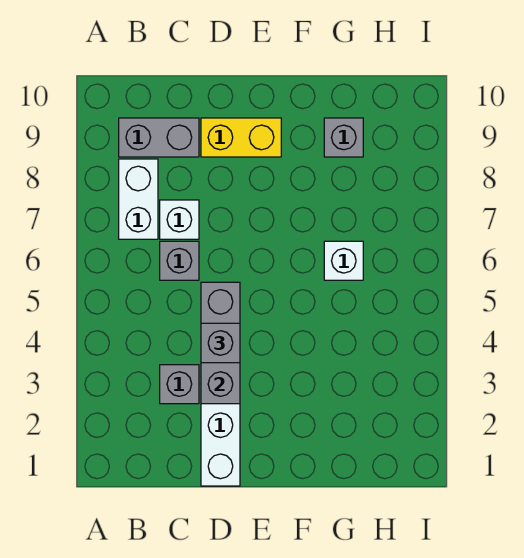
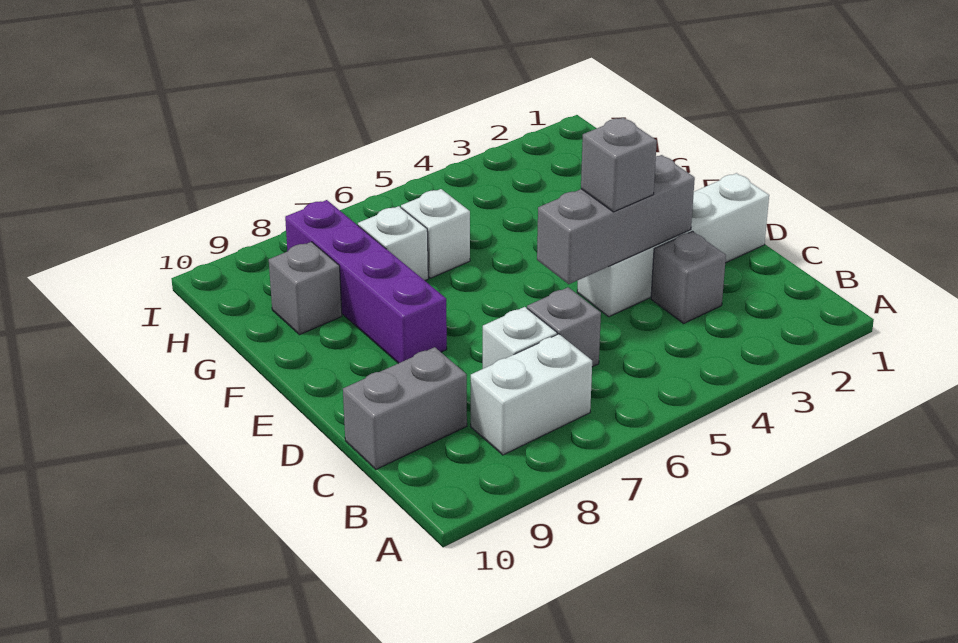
grey brick B9:C9 level 1 -> grey brick C9:C10 level 1
yellow brick D9:E9 level 1 -> none
none -> purple brick E8:H8 level 1
none -> white brick G7 level 1

